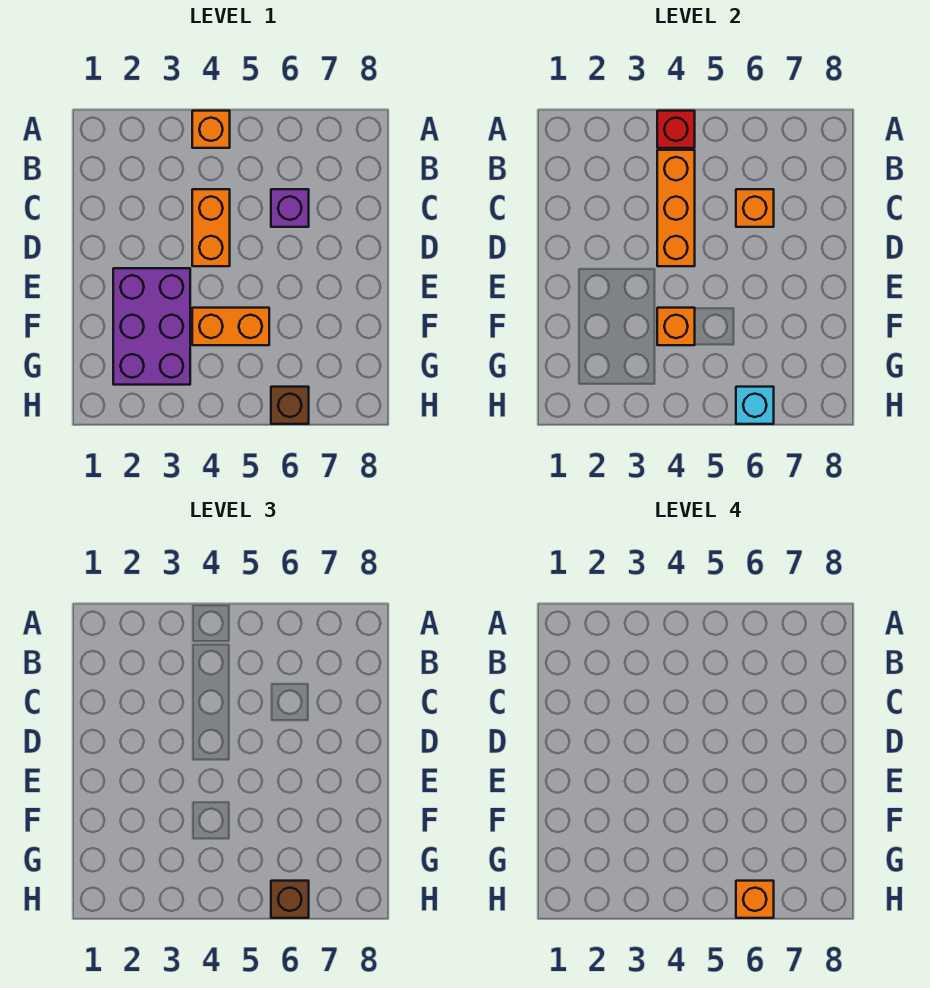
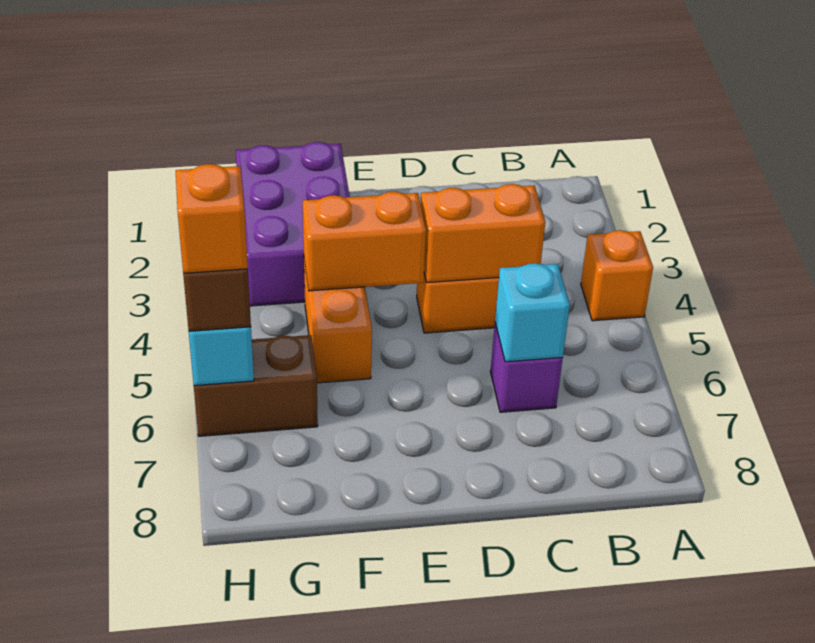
red brick A4 level 2 -> none
orange brick B4:D4 level 2 -> orange brick C4:D4 level 2
orange brick C6 level 2 -> cyan brick C6 level 2
purple brick E2:G3 level 1 -> purple brick F1:G3 level 1
orange brick F4 level 2 -> orange brick E4:F4 level 2
brown brick H6 level 1 -> brown brick G6:H6 level 1

